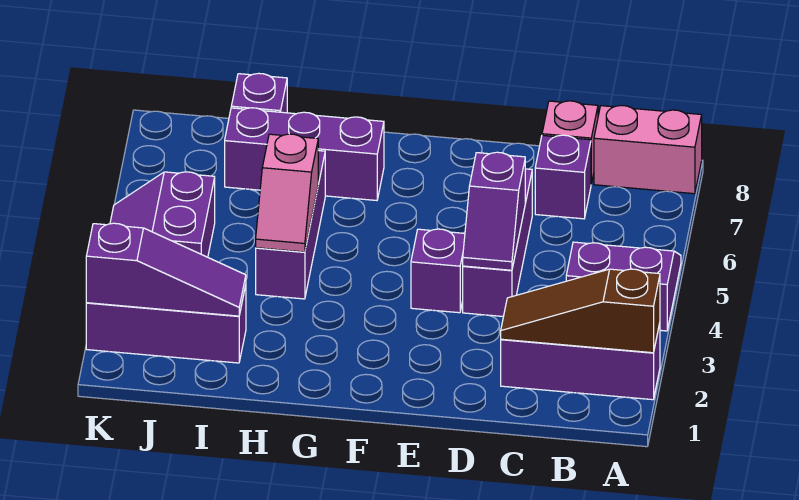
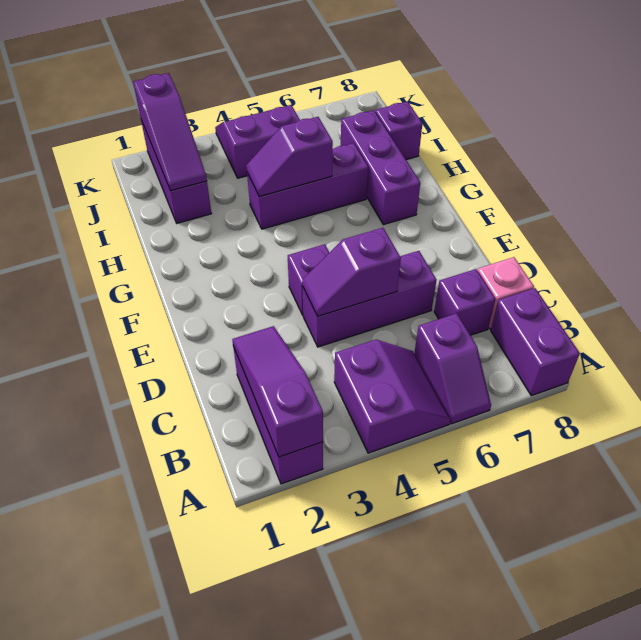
brown slope A2:C2 level 2 top A -> purple slope A2:C2 level 2 top A
none -> purple slope A6:B6 level 1 top B
pink brick A8:B8 level 1 -> purple brick A8:B8 level 1
pink slope H4:H5 level 2 top 5 -> purple slope H4:H5 level 2 top 5

